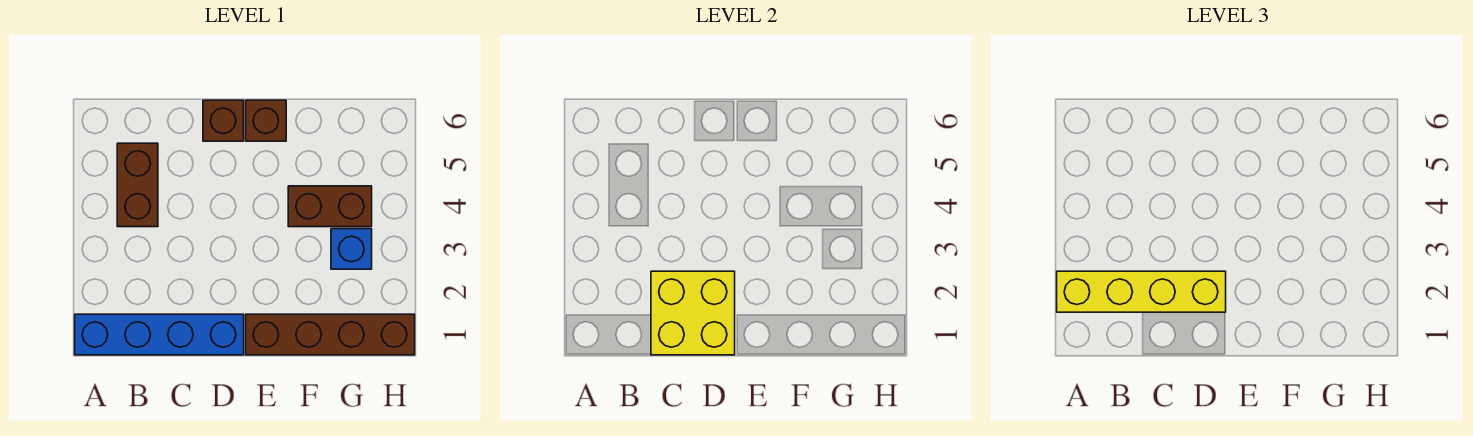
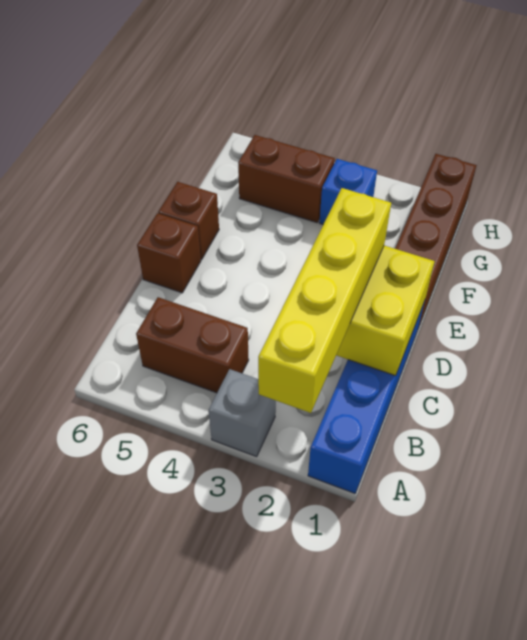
none -> grey brick A3 level 1
brown brick F4:G4 level 1 -> brown brick G4:G5 level 1

